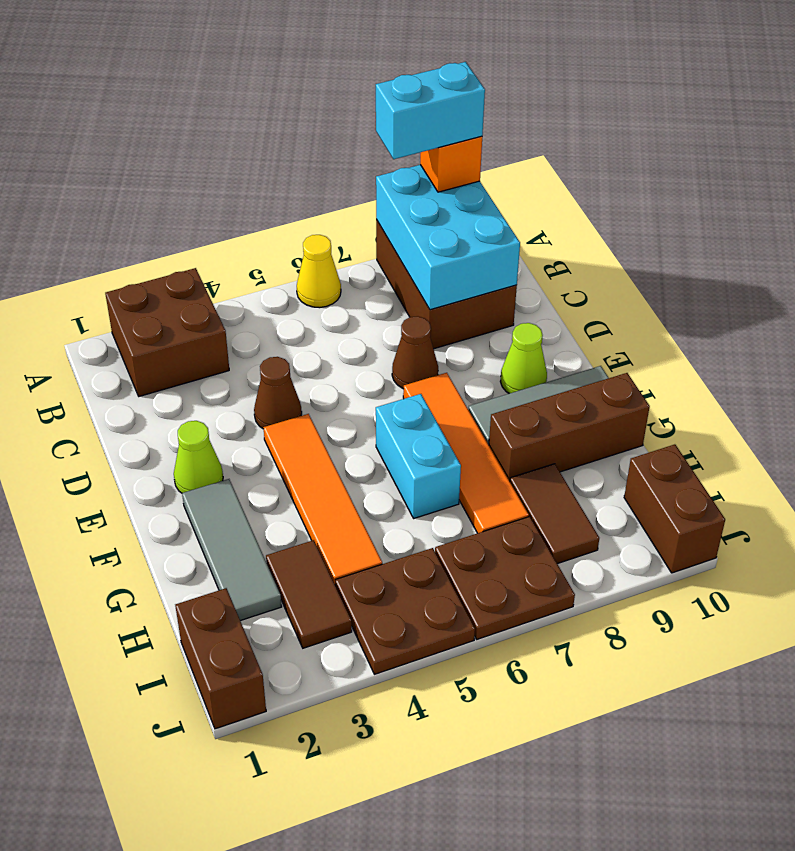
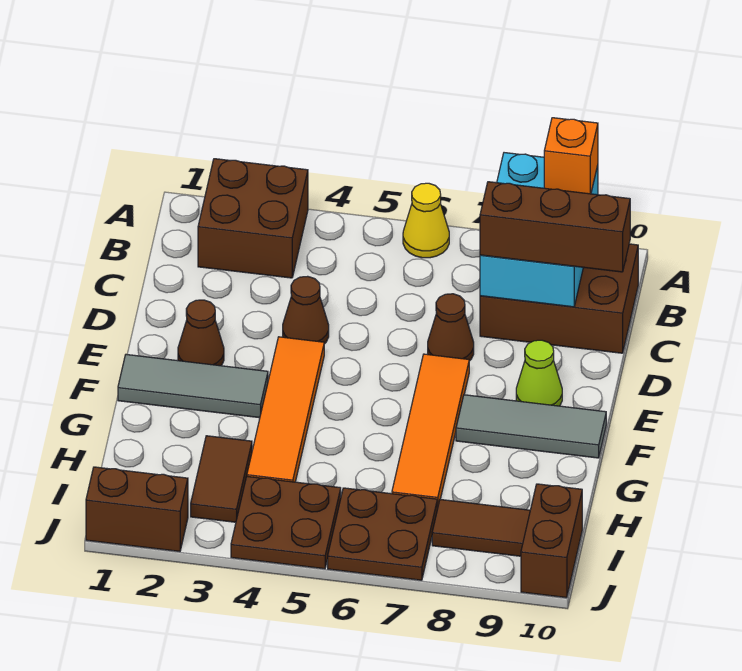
brown brick A8:C9 level 1 -> brown brick B8:C10 level 1
cyan brick A8:A9 level 4 -> none
lime cone E2 level 1 -> brown cone E2 level 1
grey tile F2:H2 level 1 -> grey tile F1:F3 level 1
cyan brick F6:G6 level 1 -> none
brown brick G8:G10 level 1 -> brown brick C8:C10 level 3
brown tile H8:I8 level 1 -> brown tile I8:I9 level 1
brown brick I1:J1 level 1 -> brown brick J1:J2 level 1

